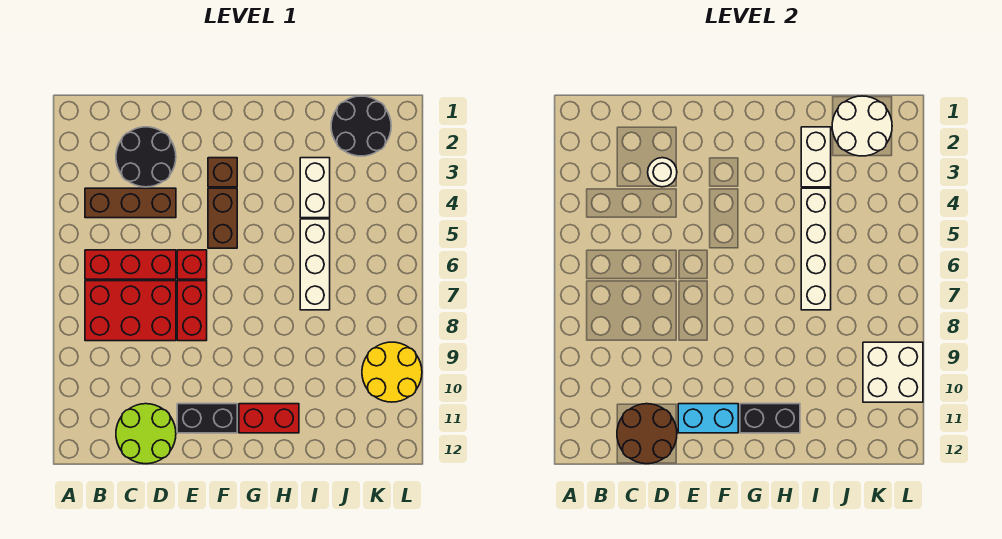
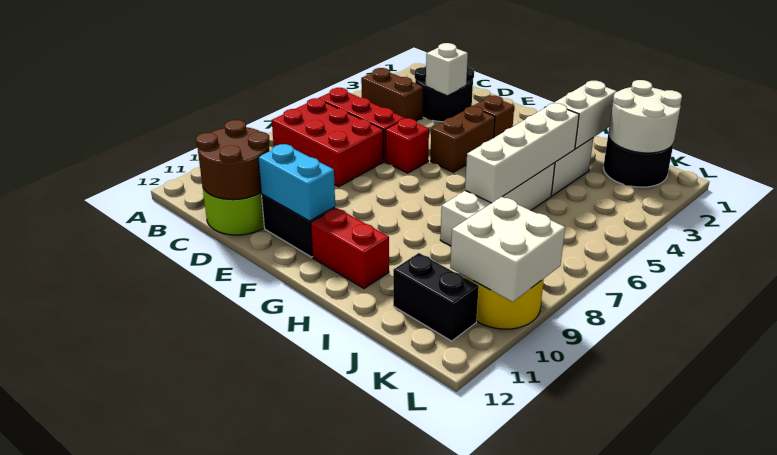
brown brick B4:D4 level 1 -> brown brick B4:C4 level 1
white round brick D3 level 2 -> white brick D3 level 2
red brick E7:E8 level 1 -> none
black brick G11:H11 level 2 -> black brick J11:K11 level 1
white brick I5:I7 level 1 -> white brick I5:I8 level 1

